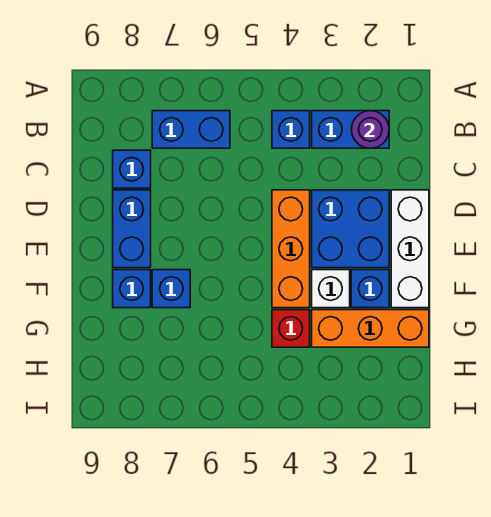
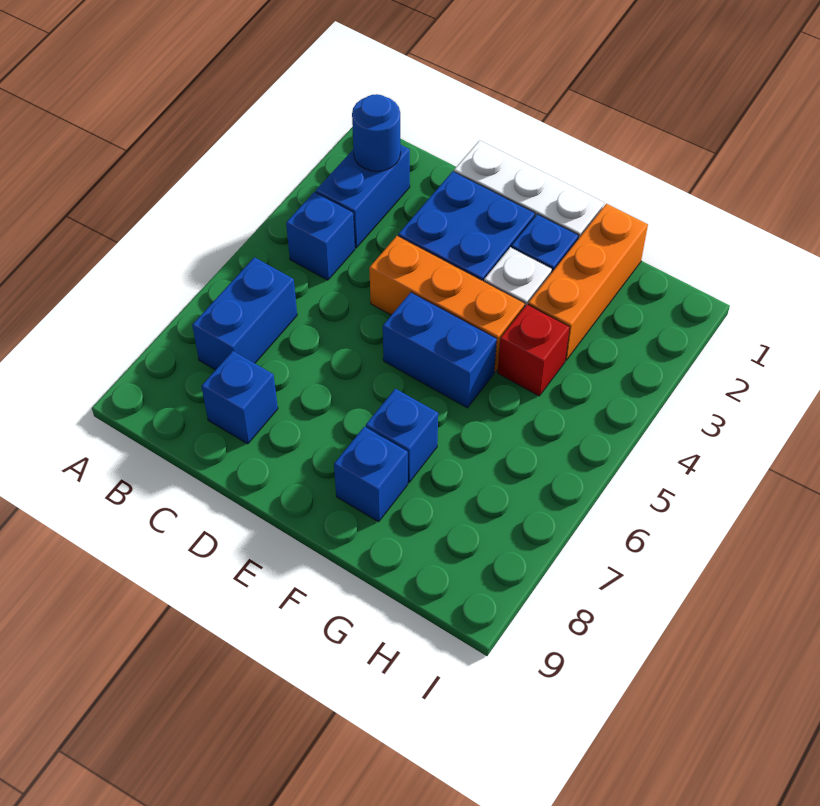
purple round brick B2 level 2 -> blue round brick B2 level 2
blue brick D8:E8 level 1 -> blue brick E5:F5 level 1

